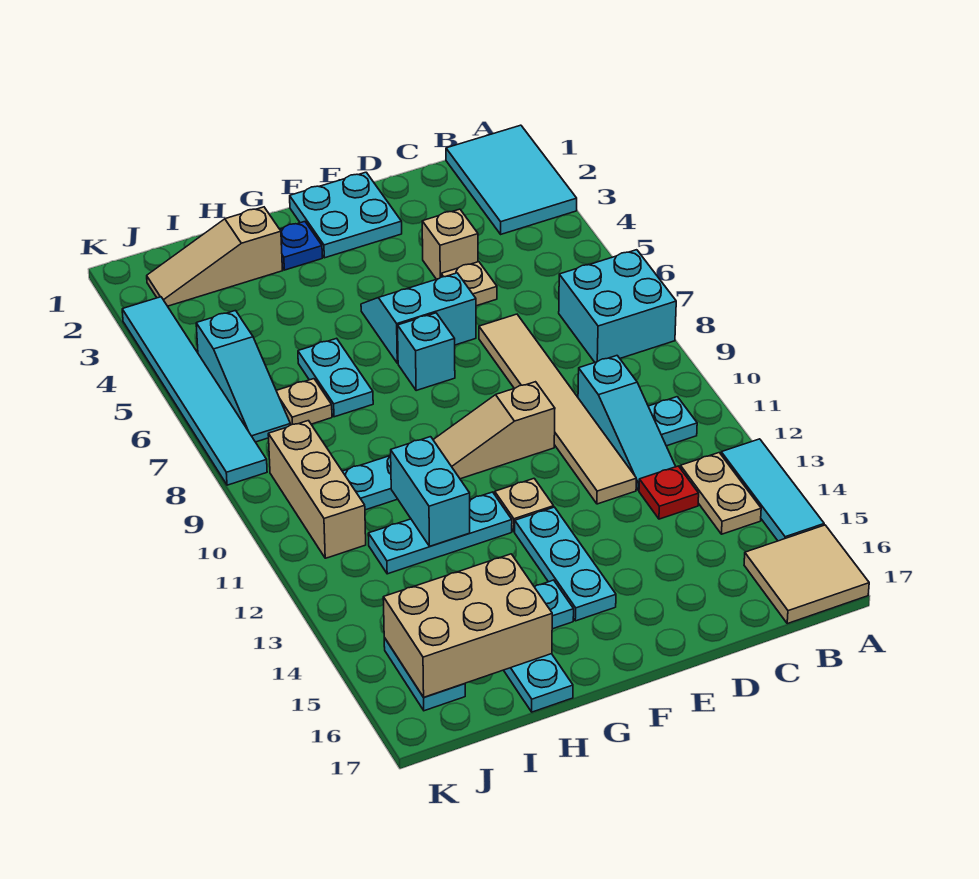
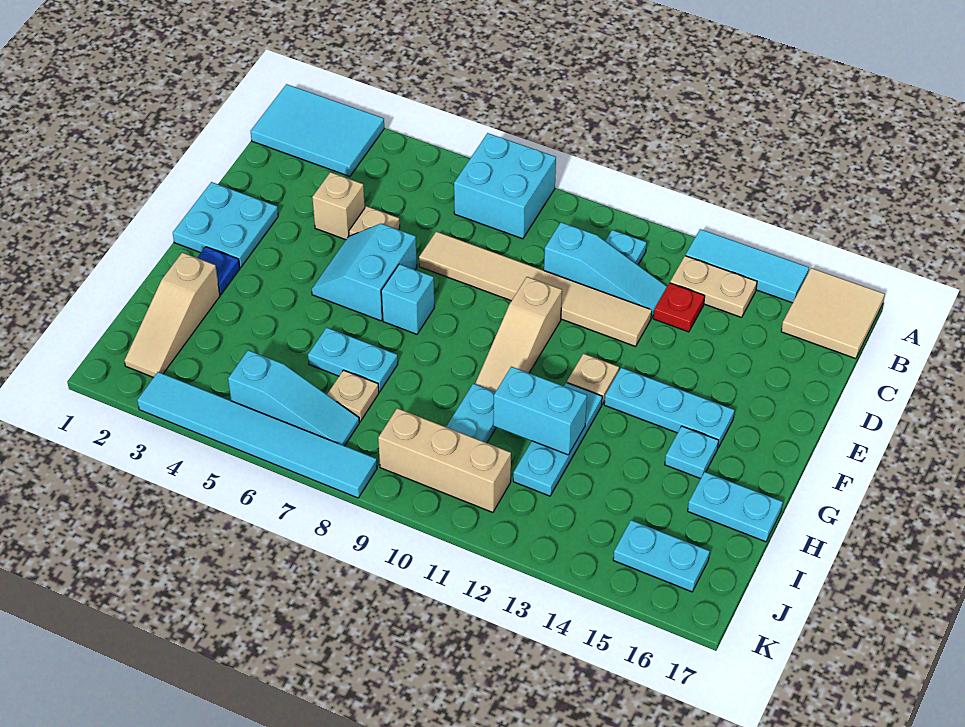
tan brick H15:J16 level 2 -> none

